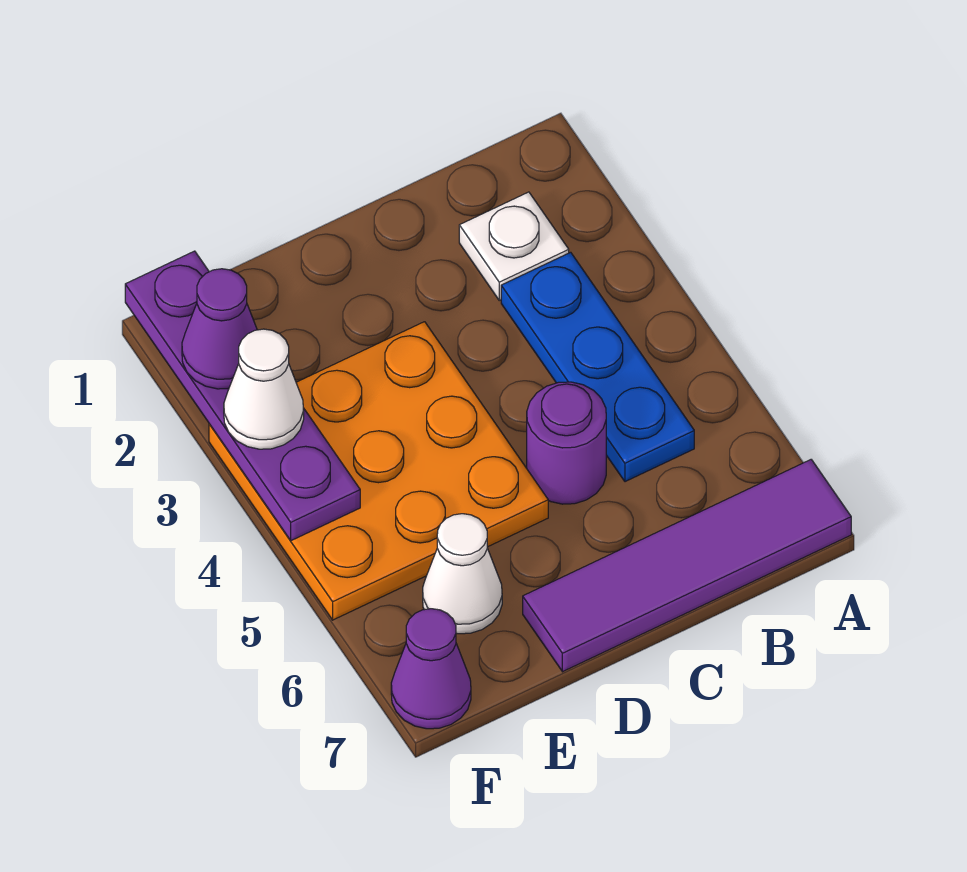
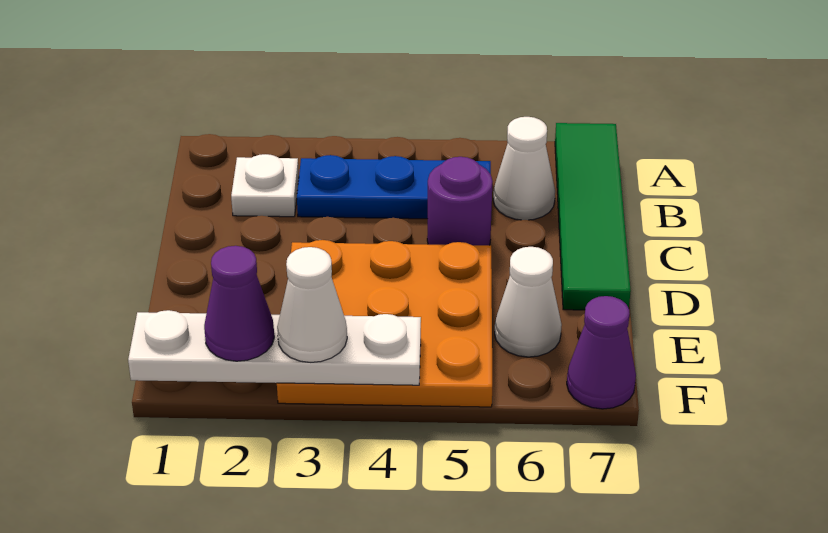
purple tile A7:D7 level 1 -> green tile A7:D7 level 1
none -> white cone B6 level 1
purple plate F1:F4 level 2 -> white plate F1:F4 level 2

